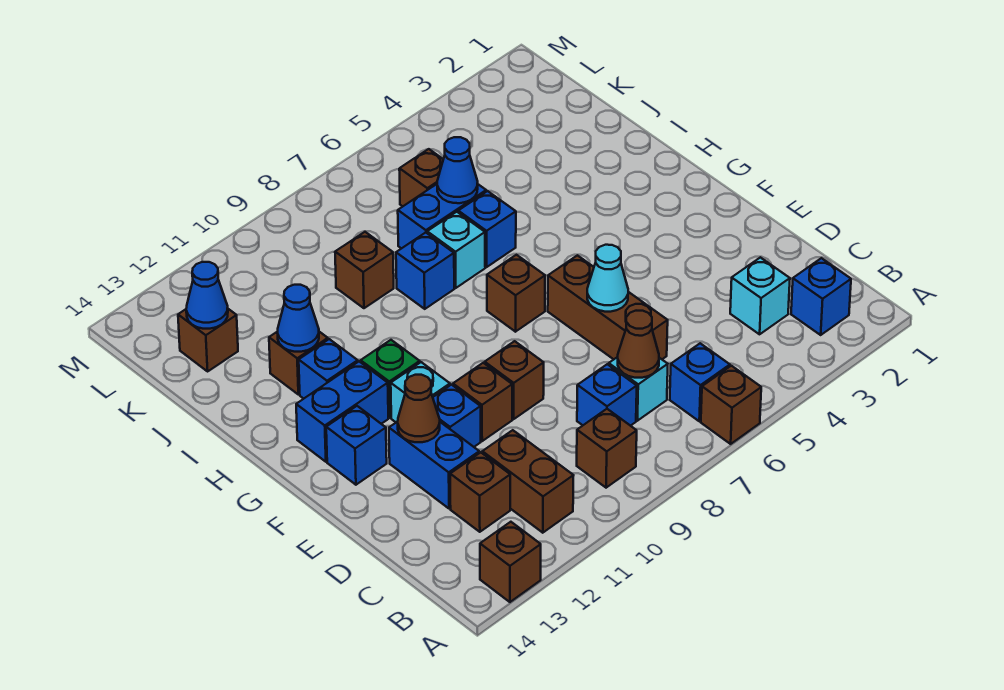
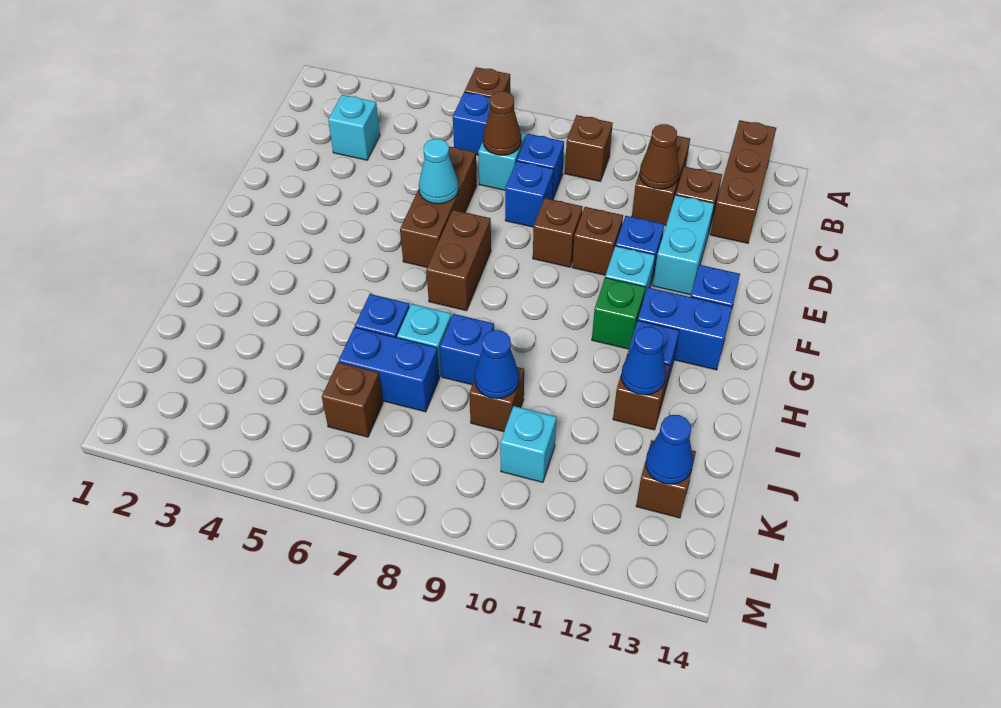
brown brick A13 level 1 -> brown brick A13:C13 level 1
blue brick B2 level 1 -> blue brick D8 level 1
blue brick D12:E12 level 1 -> cyan brick D12:E12 level 1
brown cone E12 level 2 -> brown cone C11 level 2
brown brick G7 level 1 -> brown brick F7:G7 level 1
blue cone J6 level 2 -> blue cone J9 level 2
none -> cyan brick K10 level 1

